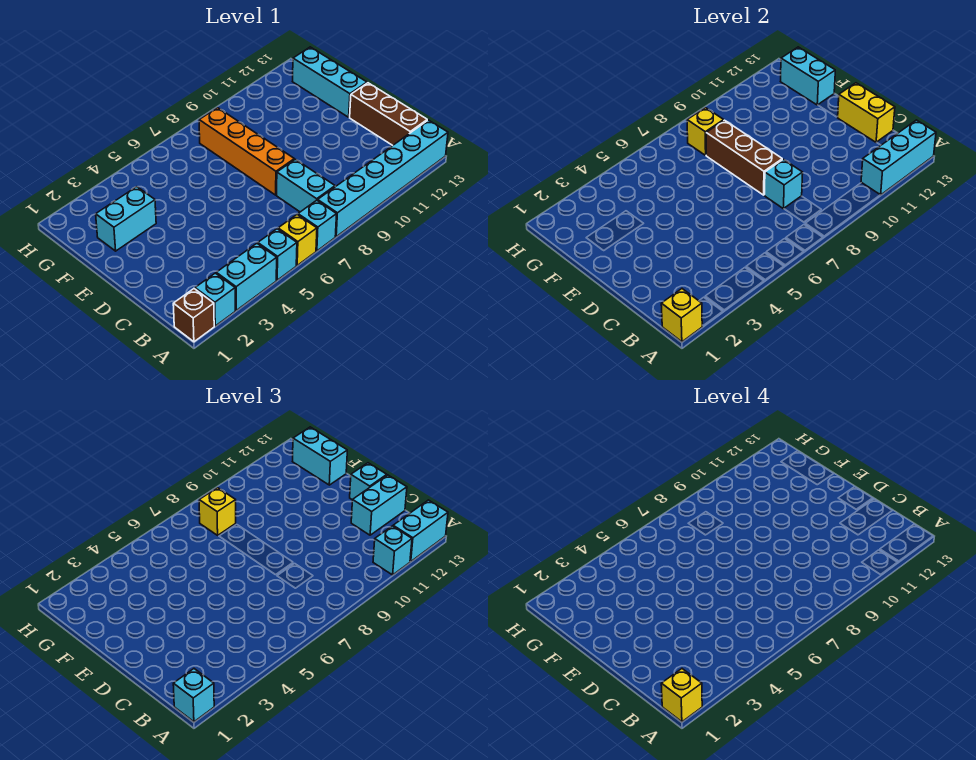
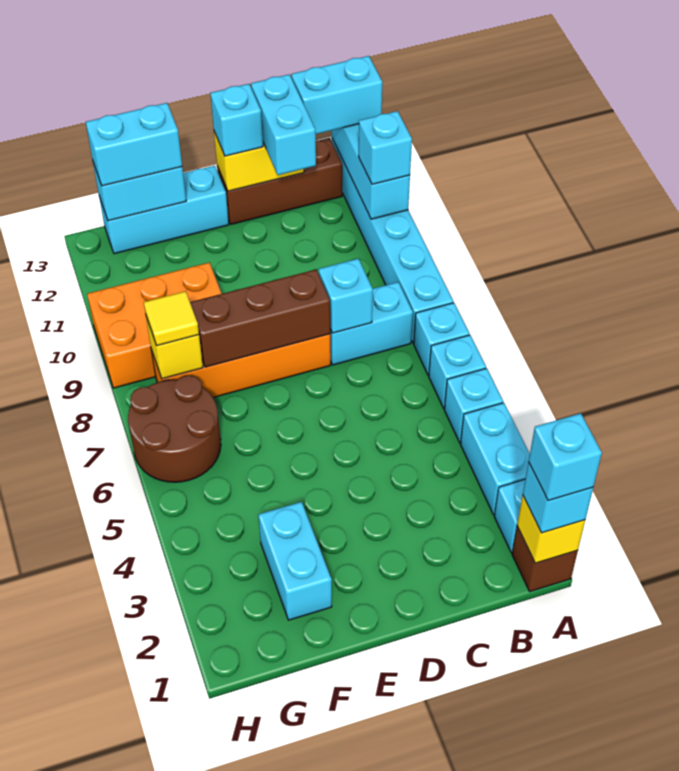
yellow brick A1 level 4 -> cyan brick A1 level 4
yellow brick A6 level 1 -> cyan brick A6 level 1
cyan brick A12:A13 level 3 -> cyan brick A13:B13 level 3
none -> orange brick F9:H10 level 1
none -> brown round brick G6:H7 level 1
yellow brick G8 level 3 -> yellow tile G8 level 3

